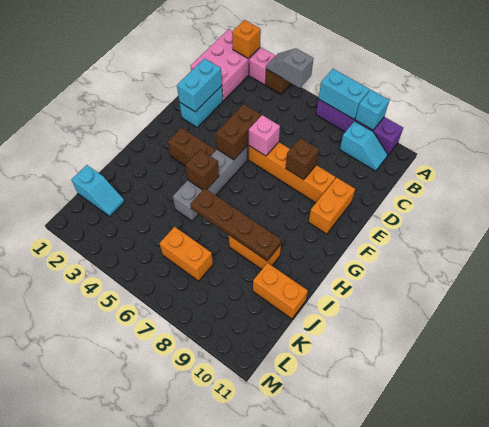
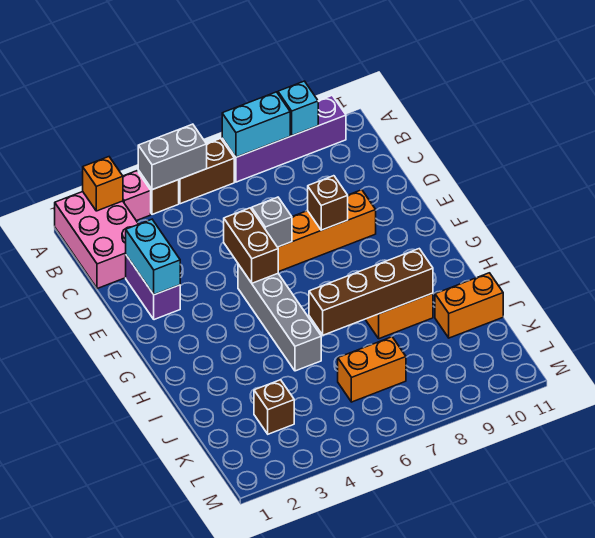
grey slope A4:A5 level 2 top 5 -> grey brick A4:A5 level 2
cyan slope B9:B10 level 1 top 9 -> none
cyan brick D2:E2 level 1 -> purple brick D2:E2 level 1
pink brick E6 level 2 -> grey brick E6 level 2
orange brick E10:F10 level 1 -> none
brown brick G3:G4 level 1 -> brown brick A5:A6 level 1
brown brick H5 level 2 -> brown brick K3 level 1
brown plate I6:I9 level 2 -> brown brick I6:I9 level 2
cyan slope K1:K2 level 1 top 1 -> none

